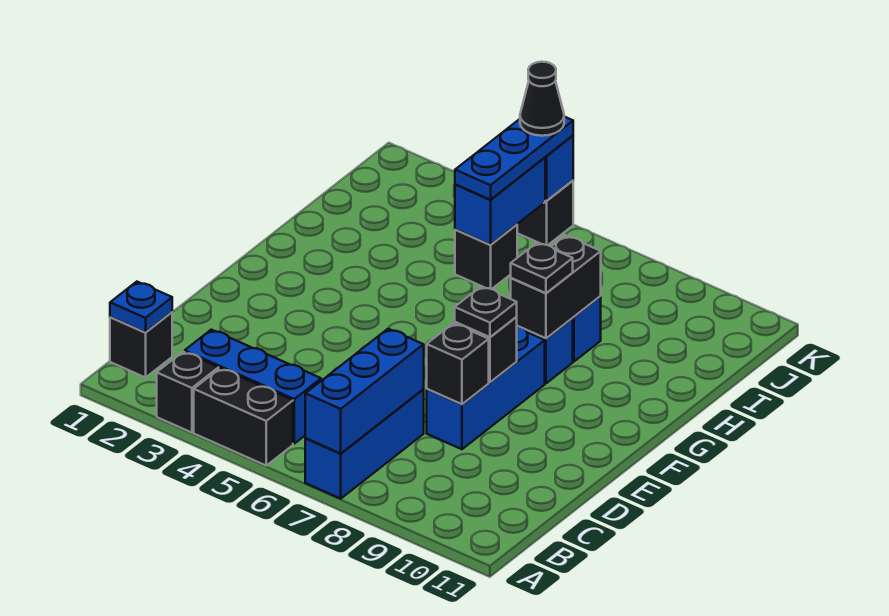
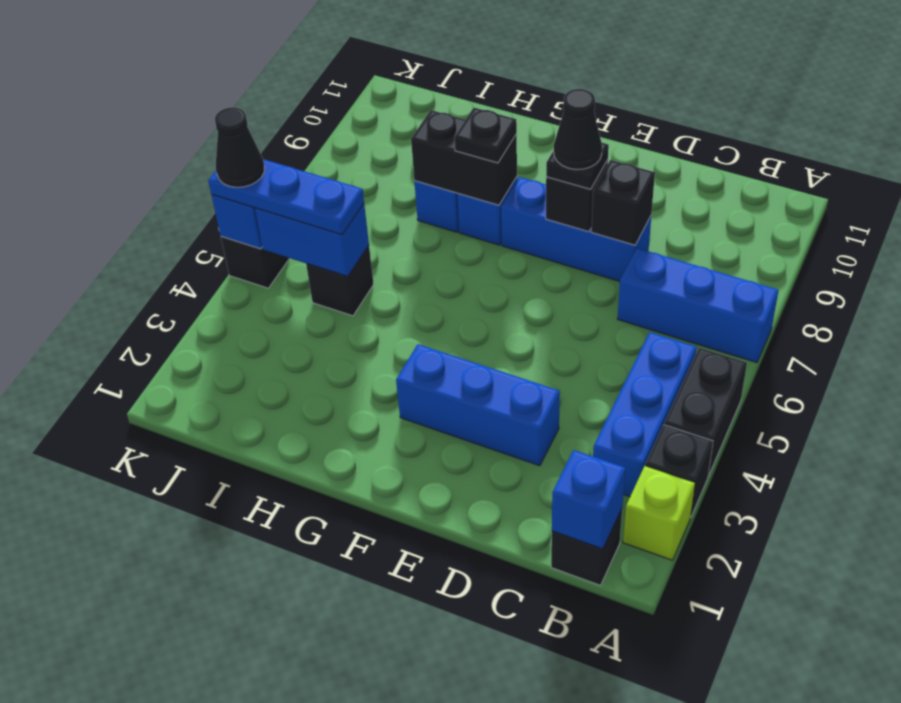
none -> lime brick A2 level 1
blue brick A7:C7 level 2 -> blue brick D3:F3 level 1
blue plate B1 level 2 -> blue brick B1 level 2
none -> black cone E8 level 4

